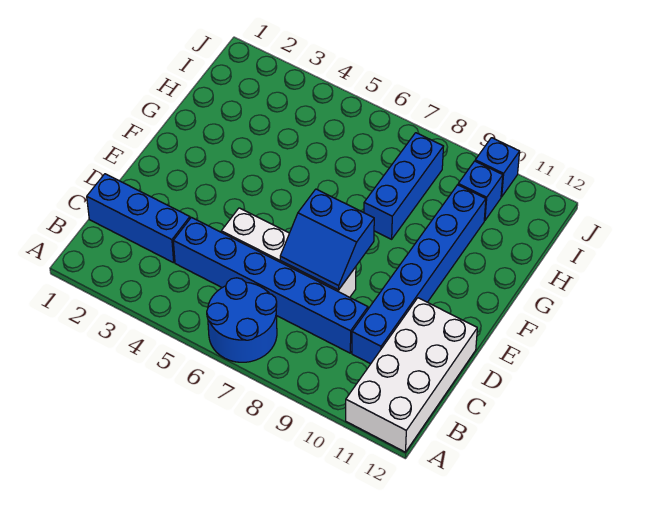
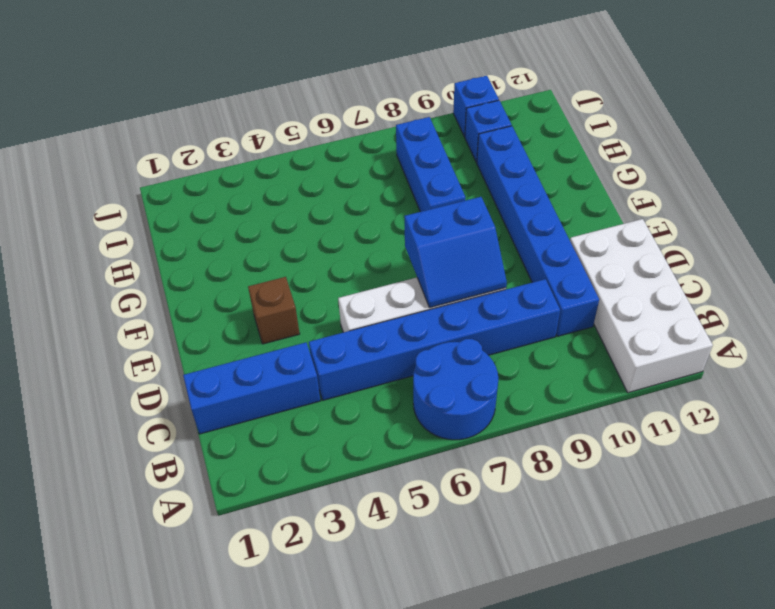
none -> brown brick E3 level 1

